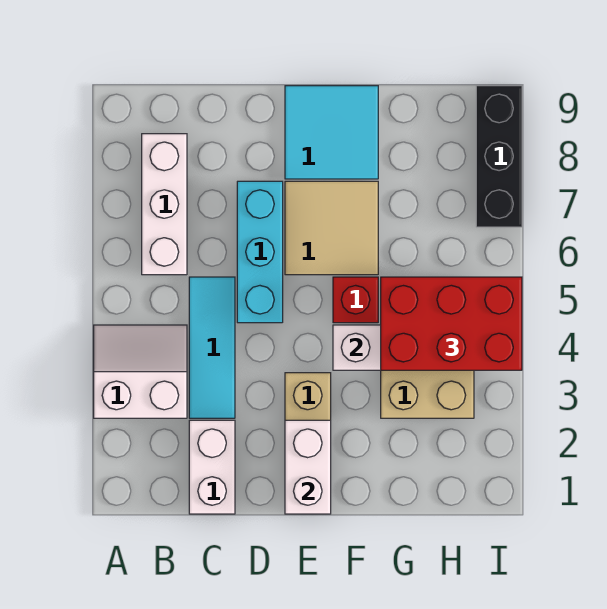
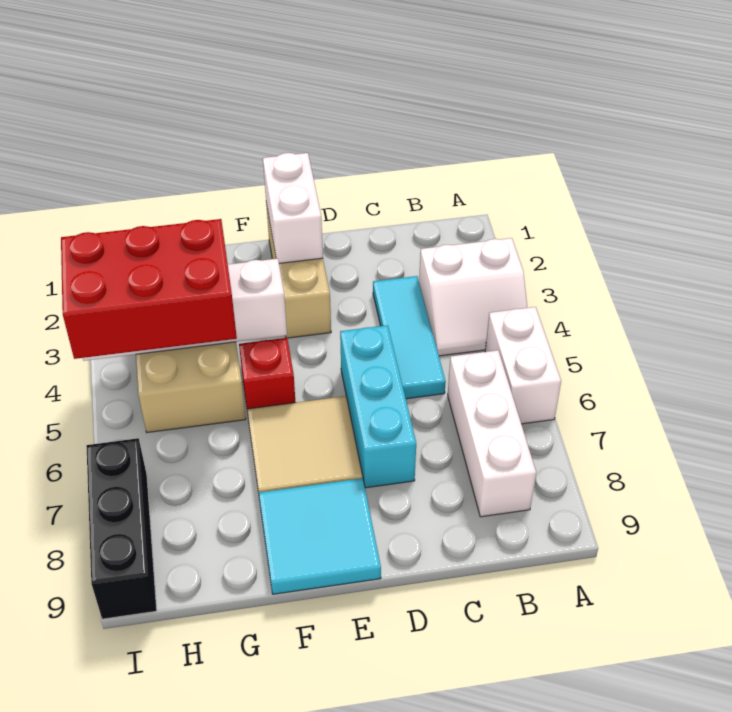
white brick C1:C2 level 1 -> white brick A5:A6 level 1

